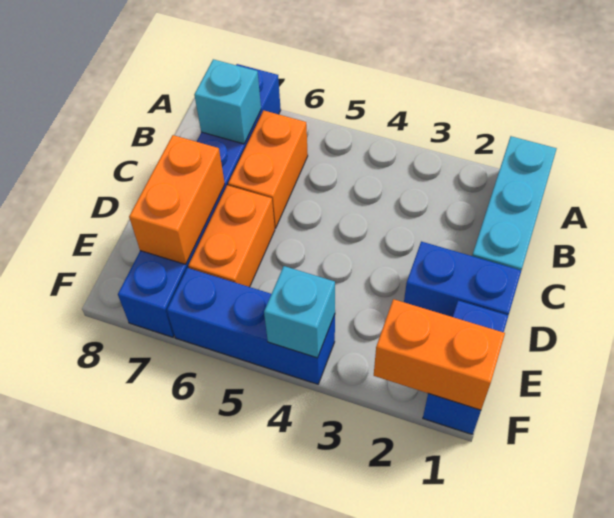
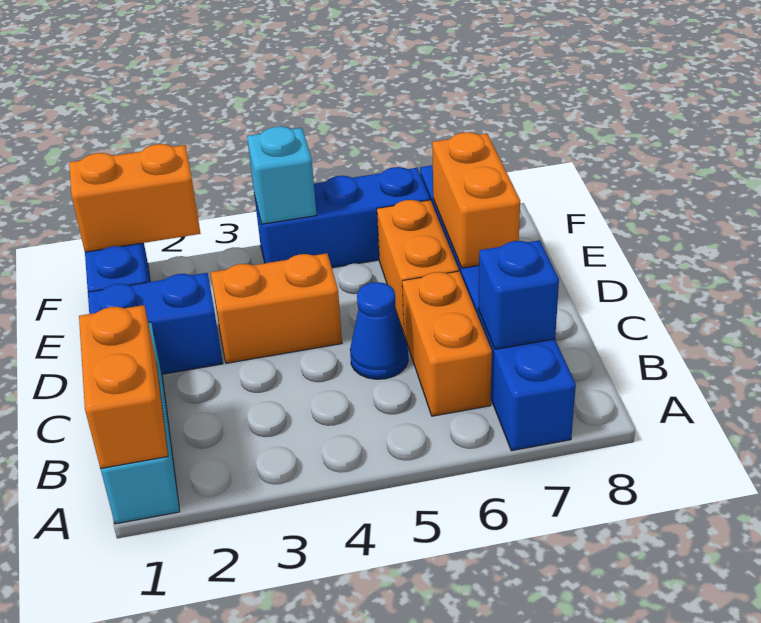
none -> orange brick A1:B1 level 2
cyan brick B7 level 2 -> blue brick B7 level 2
none -> blue cone C5 level 1
none -> orange brick D3:D4 level 1

